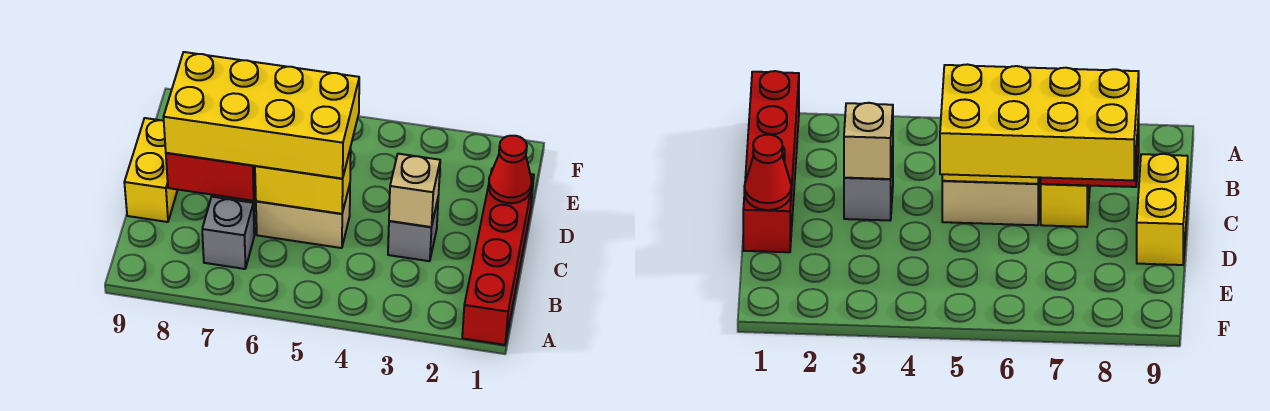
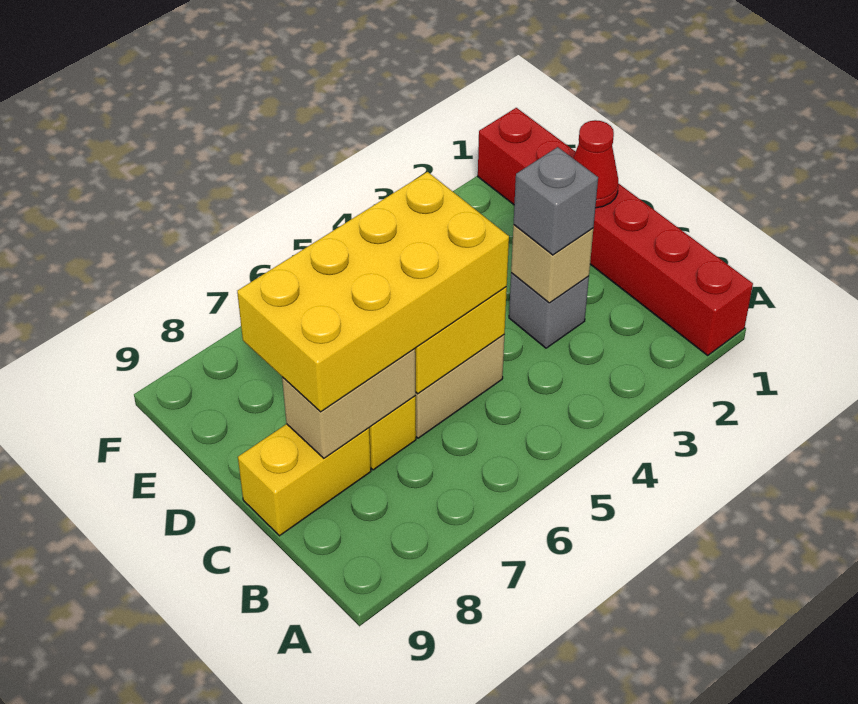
red brick A1:D1 level 1 -> red brick A1:F1 level 1
grey brick B7 level 1 -> grey brick C3 level 3
red brick C7:C8 level 2 -> tan brick C7:C8 level 2
yellow brick C9:D9 level 1 -> yellow brick C8:C9 level 1

